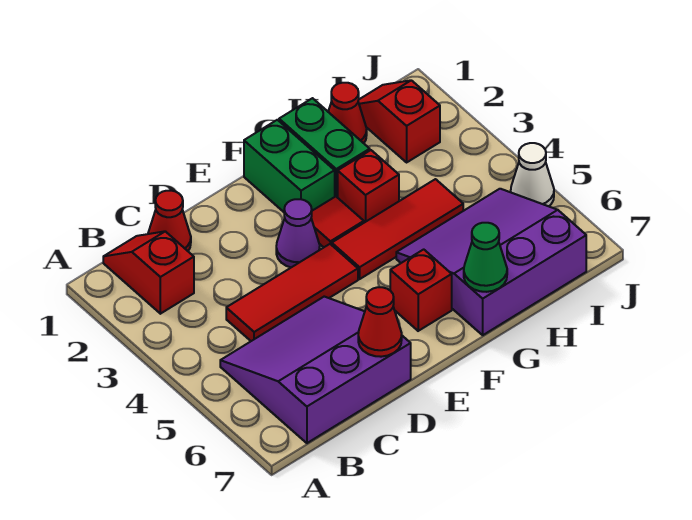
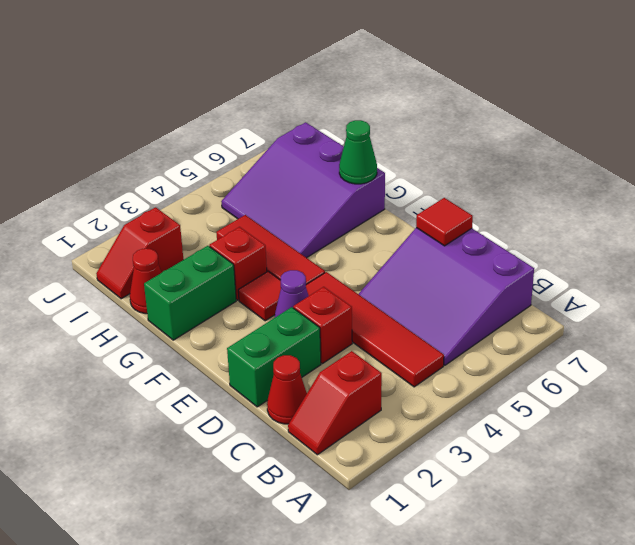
red tile C4:E4 level 1 -> red tile B4:E4 level 1
red cone D7 level 2 -> red tile D7 level 2
green brick F1:F2 level 1 -> green brick D1:D2 level 1
red brick F6 level 1 -> red brick D3 level 1
white cone J5 level 1 -> none

